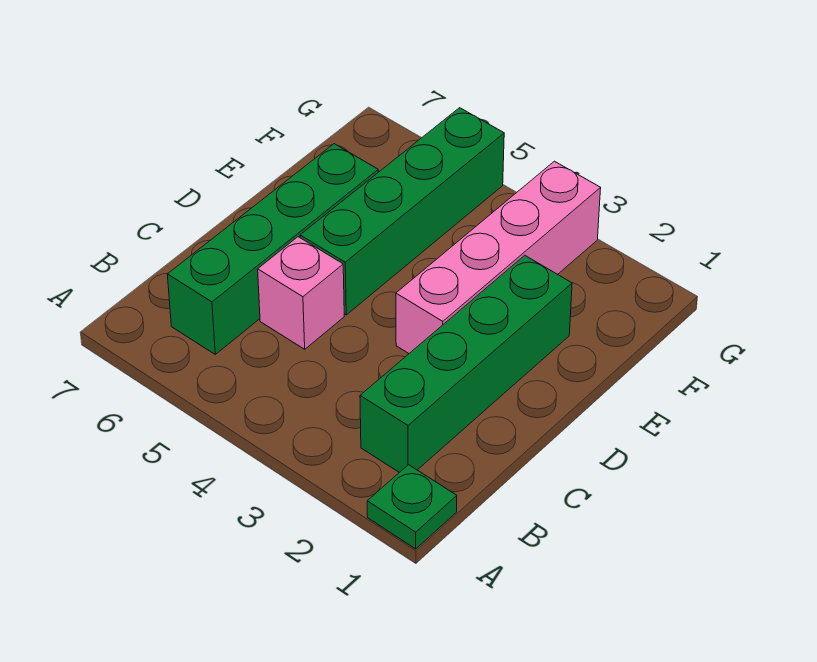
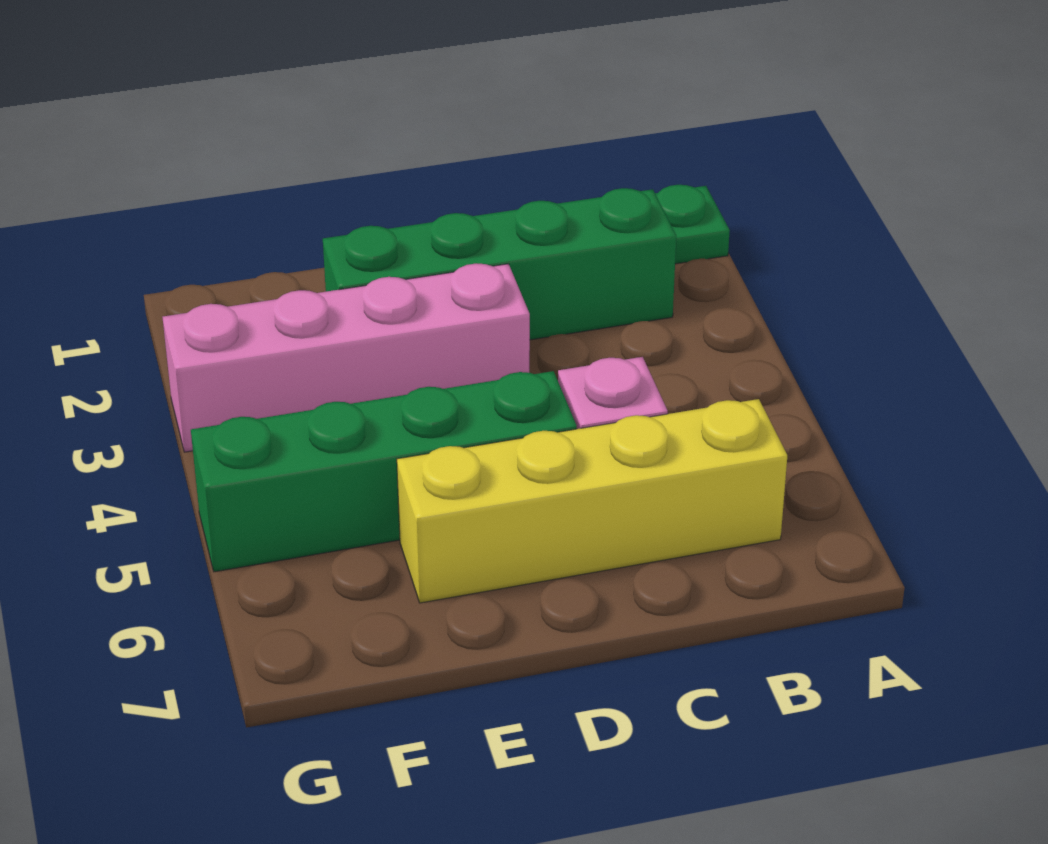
green brick B6:E6 level 1 -> yellow brick B6:E6 level 1

